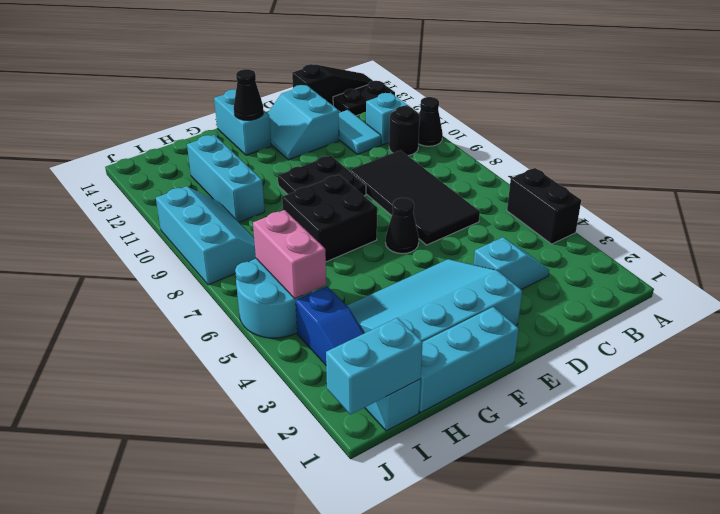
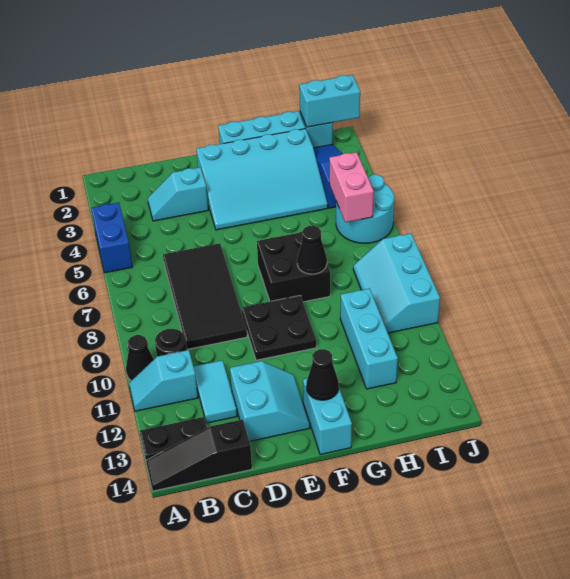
black brick A4:A5 level 1 -> blue brick A4:A5 level 1
black cone E6 level 1 -> black cone G8 level 2

